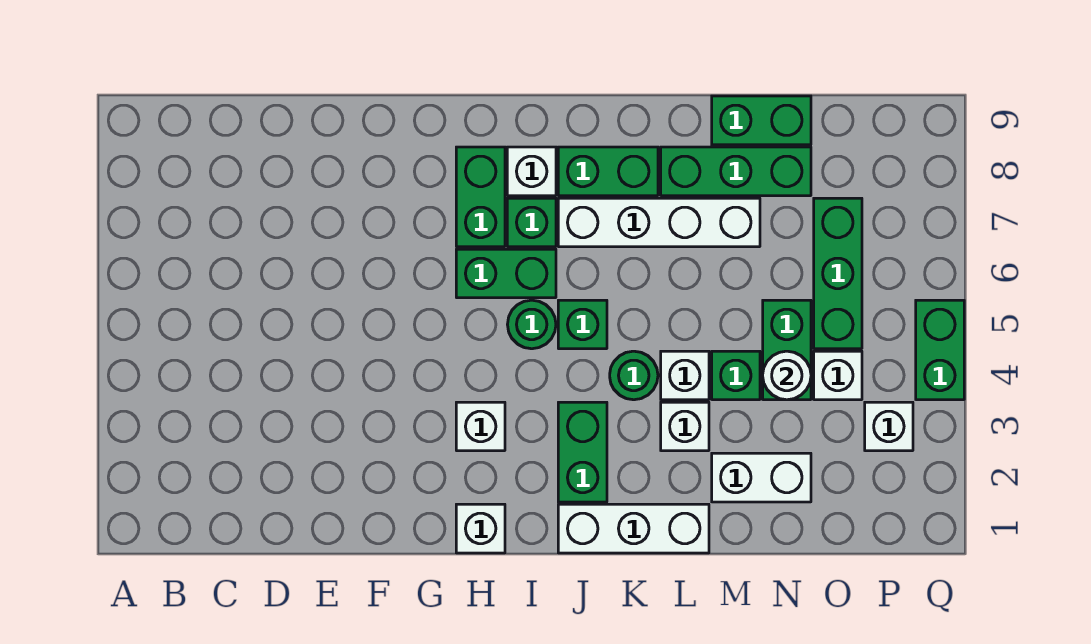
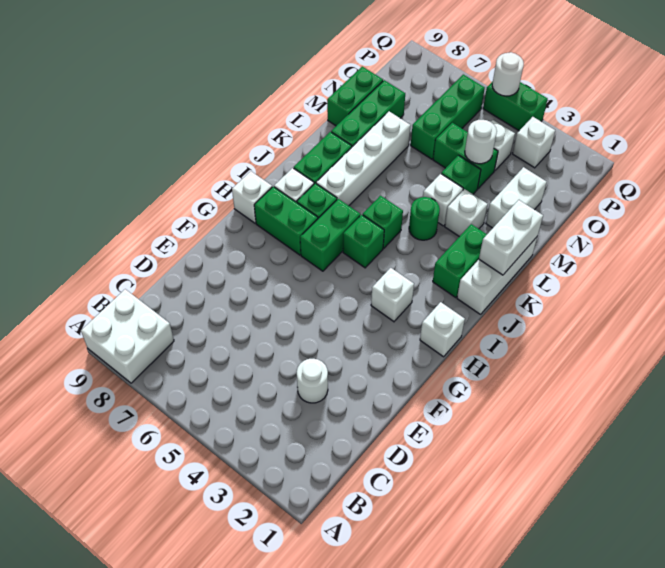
none -> white brick A8:B9 level 1
none -> white round brick D3 level 1
none -> white brick H9 level 1
green round brick I5 level 1 -> green brick I5 level 1
green brick J2:J3 level 1 -> green brick J2:K2 level 1
none -> white brick K1:L1 level 2
green brick O5:O7 level 1 -> green brick N6:P6 level 1
none -> white round brick Q5 level 2

